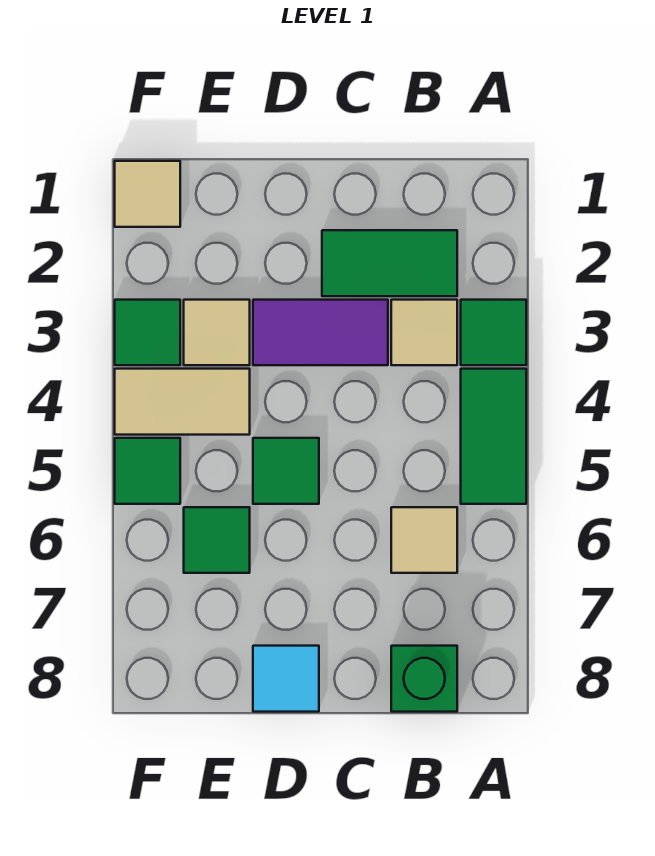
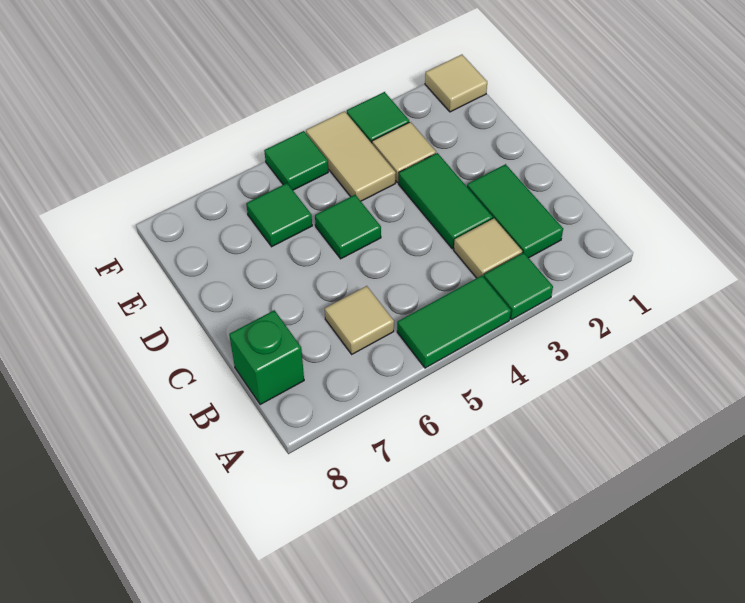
purple tile C3:D3 level 1 -> green tile C3:D3 level 1
cyan tile D8 level 1 -> none

